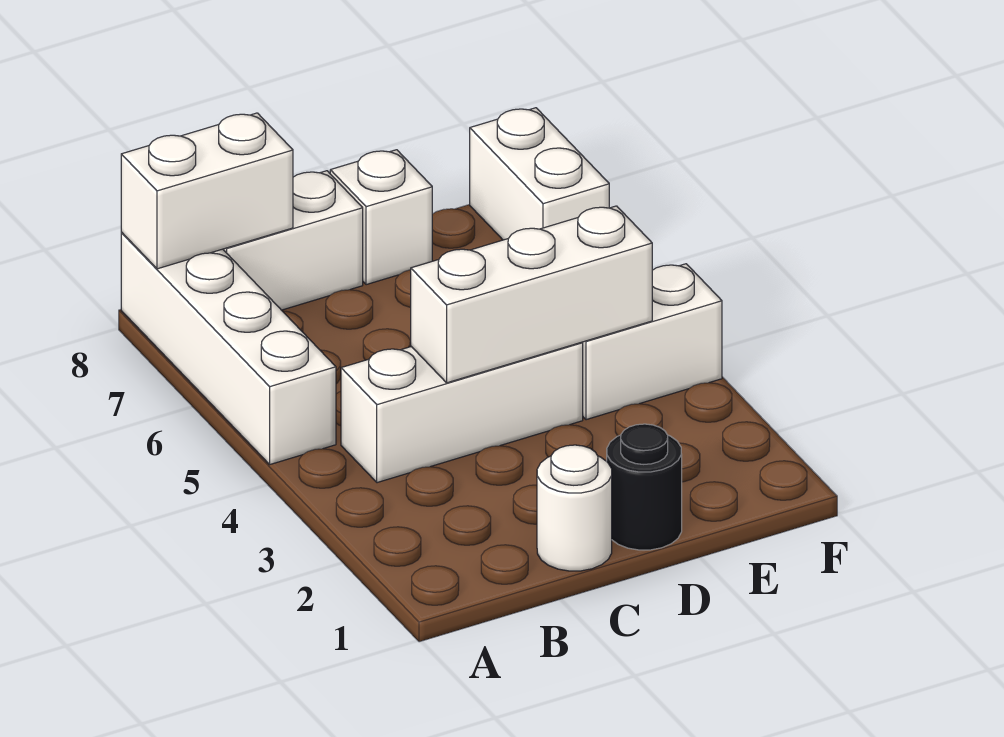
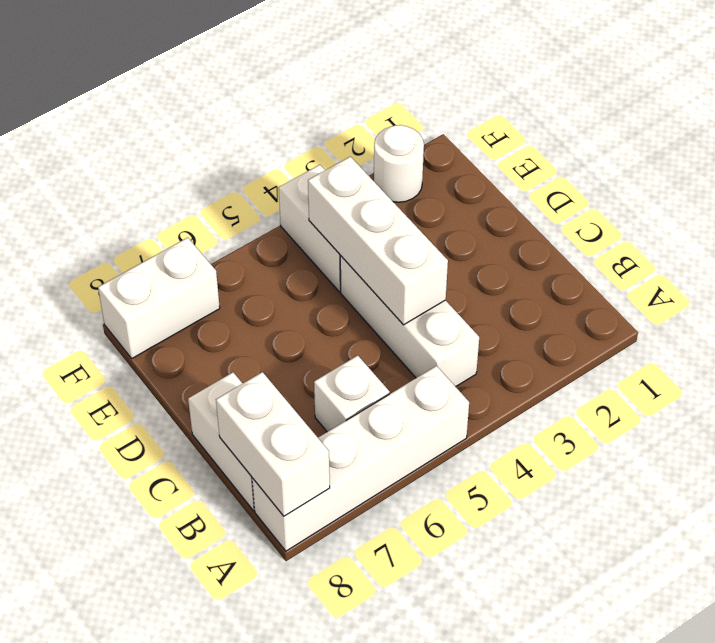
white round brick C1 level 1 -> white round brick F2 level 1
black round brick D1 level 1 -> none
white brick D8 level 1 -> white brick B6 level 1

